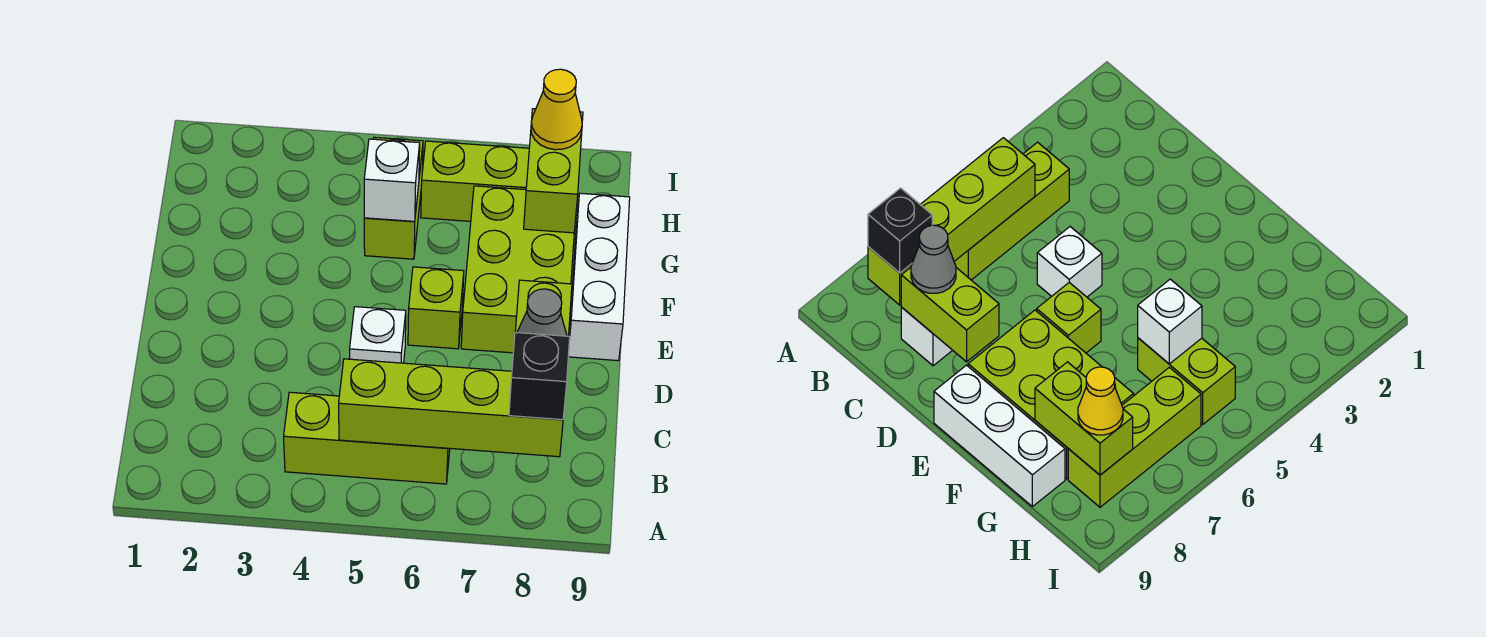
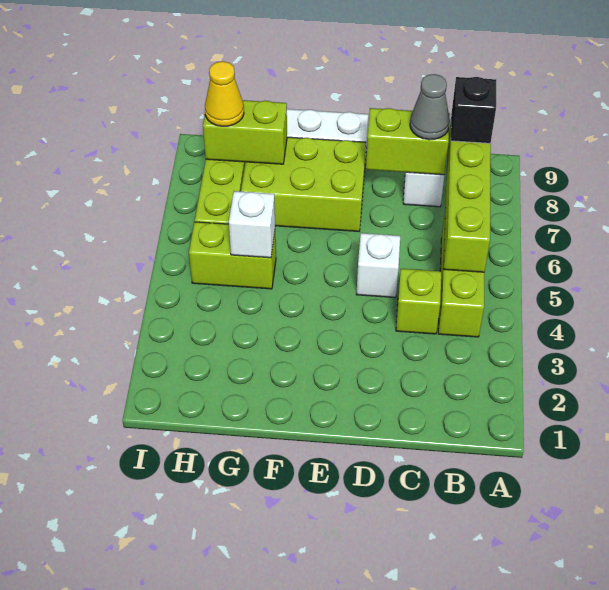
lime brick E6 level 1 -> lime brick C4 level 1

